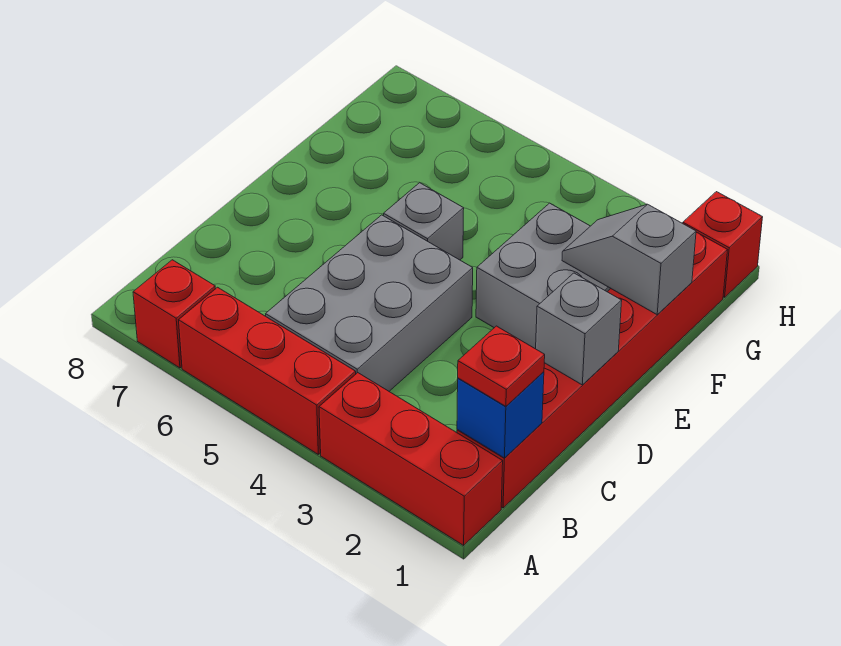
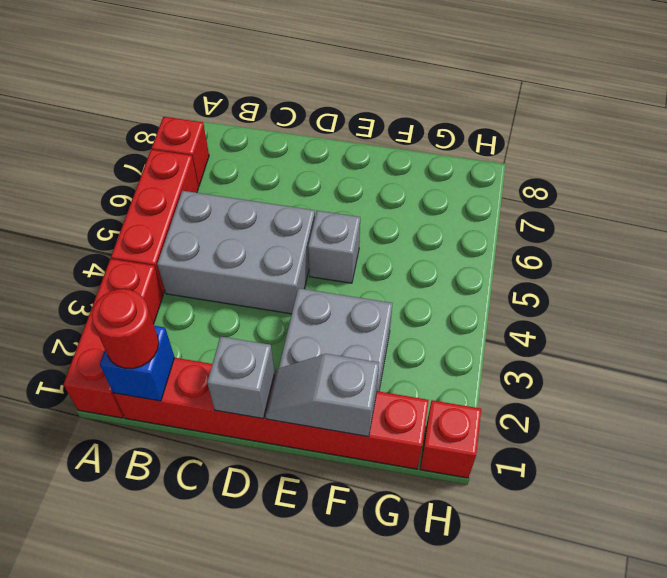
red plate B1 level 3 -> red round brick B1 level 3
grey slope F1:F2 level 2 top 1 -> grey slope E1:F1 level 2 top F

